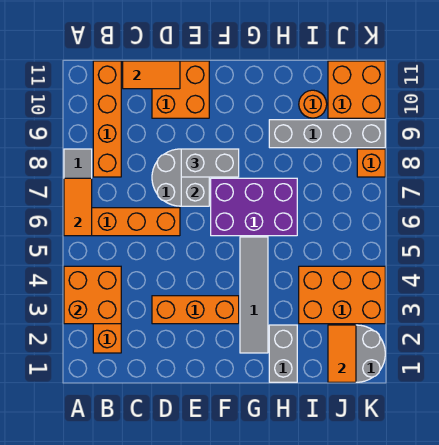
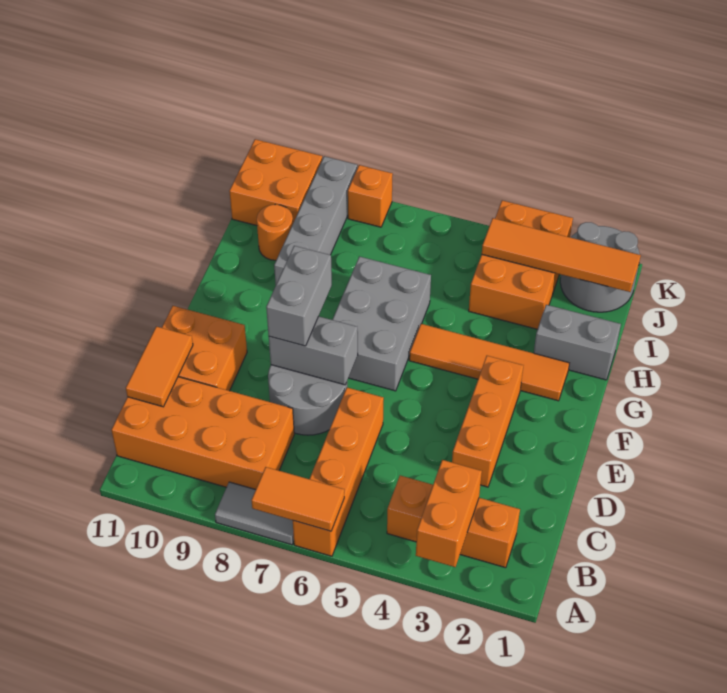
orange brick A3:B4 level 2 -> orange brick A3:B3 level 2
orange brick B8:B11 level 1 -> orange brick B8:C11 level 1
purple brick F6:H7 level 1 -> grey brick F6:H7 level 1
grey tile G2:G5 level 1 -> orange tile G2:G5 level 1
orange tile J1:J2 level 2 -> orange tile J1:J4 level 2

